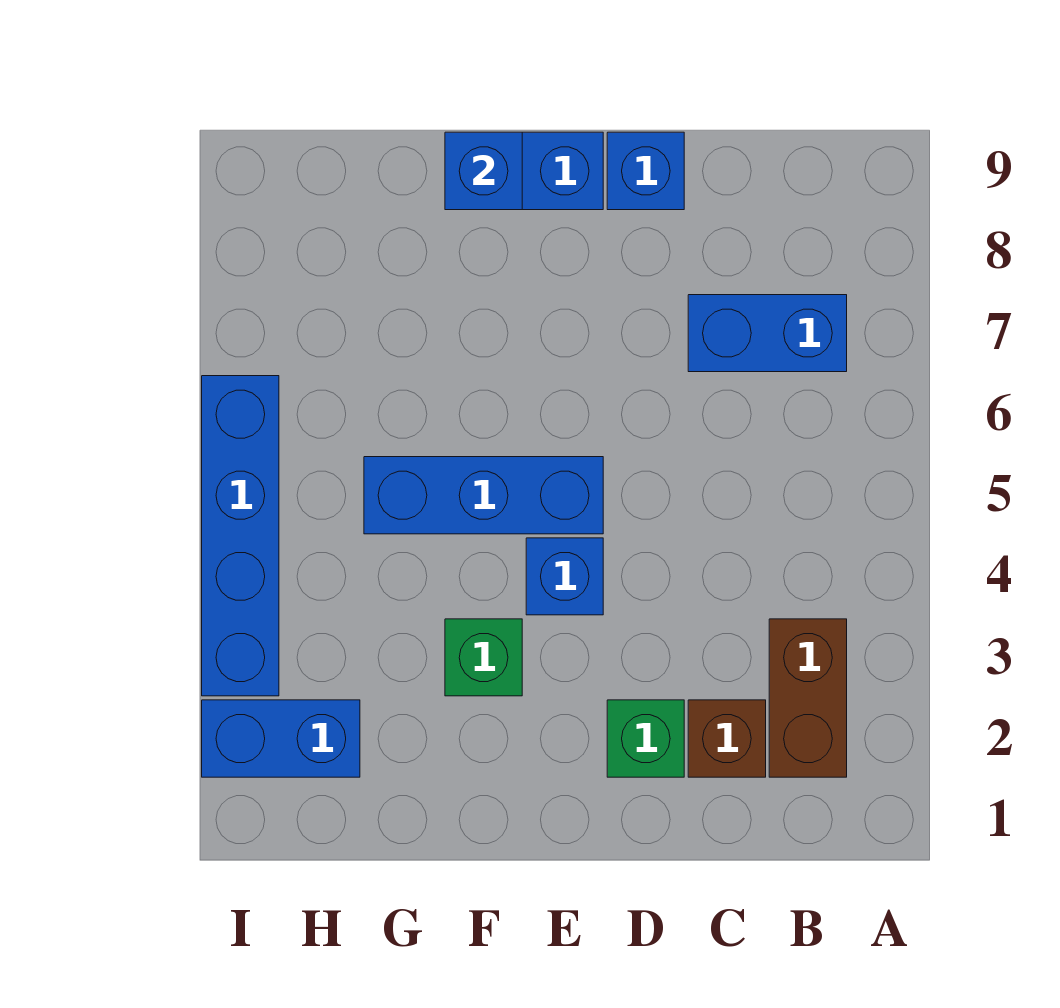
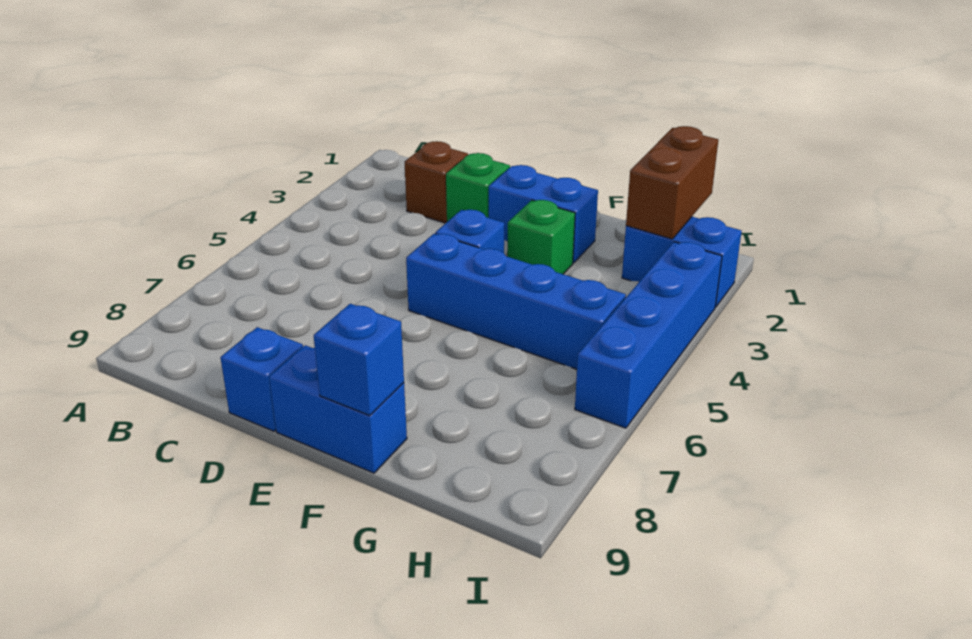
brown brick B2:B3 level 1 -> brown brick H1:H2 level 2
blue brick B7:C7 level 1 -> blue brick E2:F2 level 1
blue brick E5:G5 level 1 -> blue brick E5:H5 level 1

